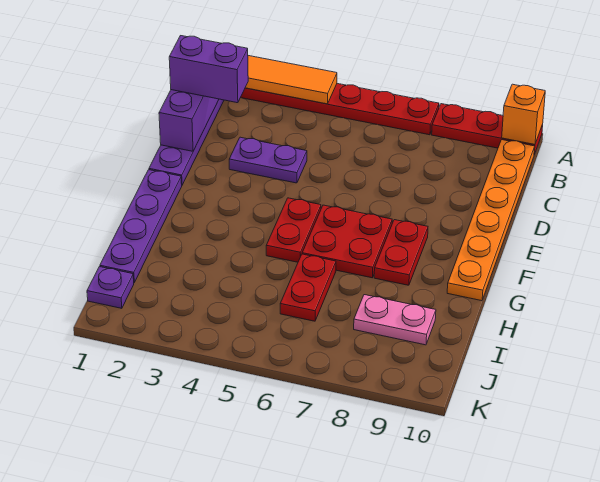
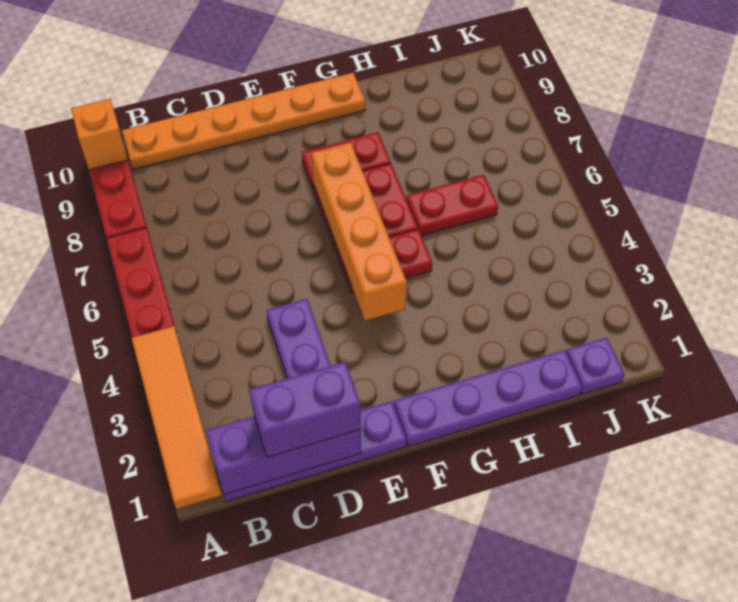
purple brick C1:C2 level 3 -> purple brick C1:D1 level 3
none -> orange brick F4:F7 level 2
pink plate I8:I9 level 1 -> none

